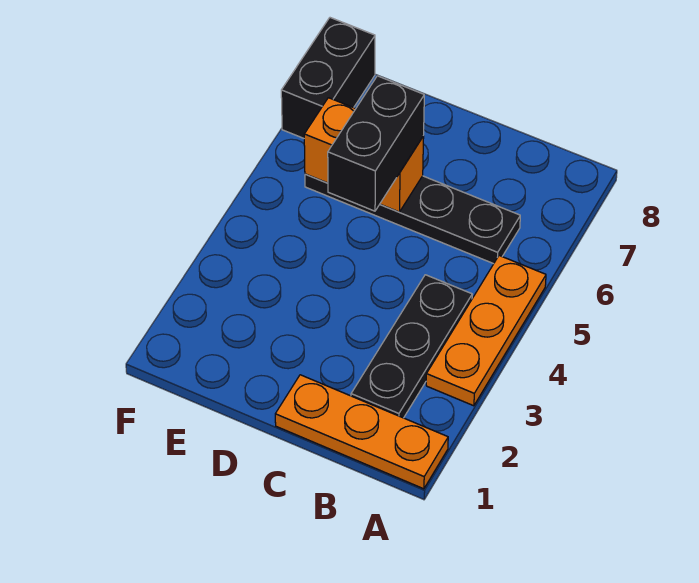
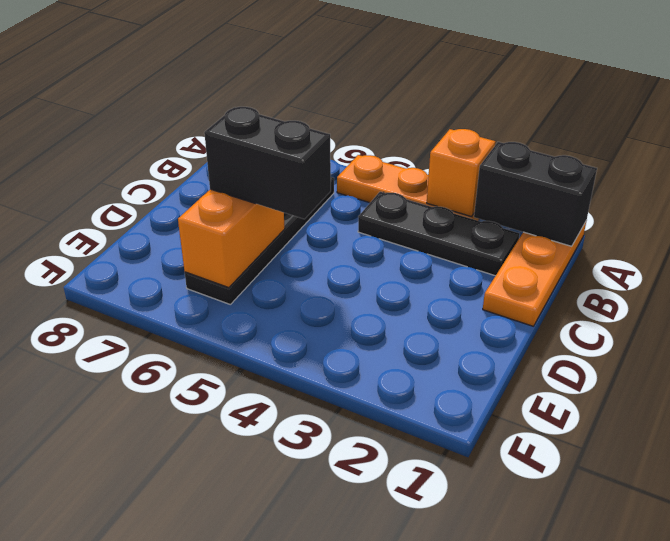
none -> orange brick A3 level 2
black brick F7:F8 level 1 -> black brick A1:A2 level 2

